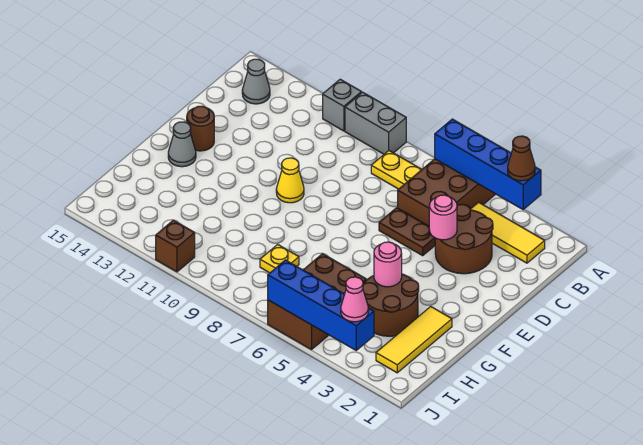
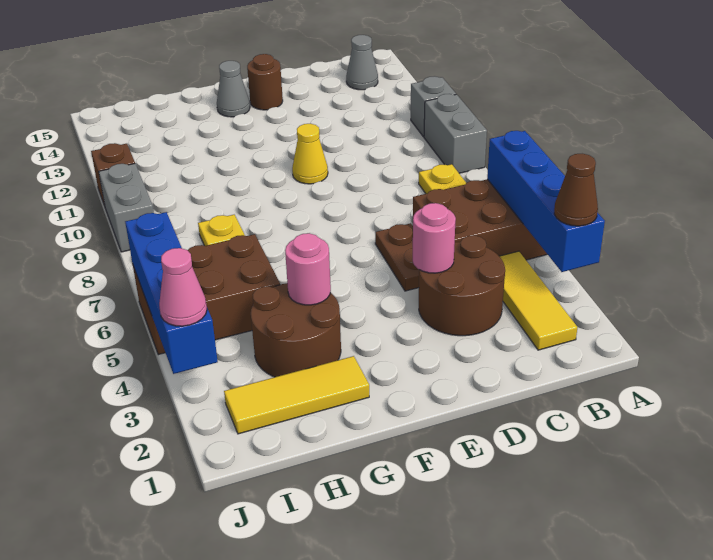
none -> grey brick J9:J10 level 1

